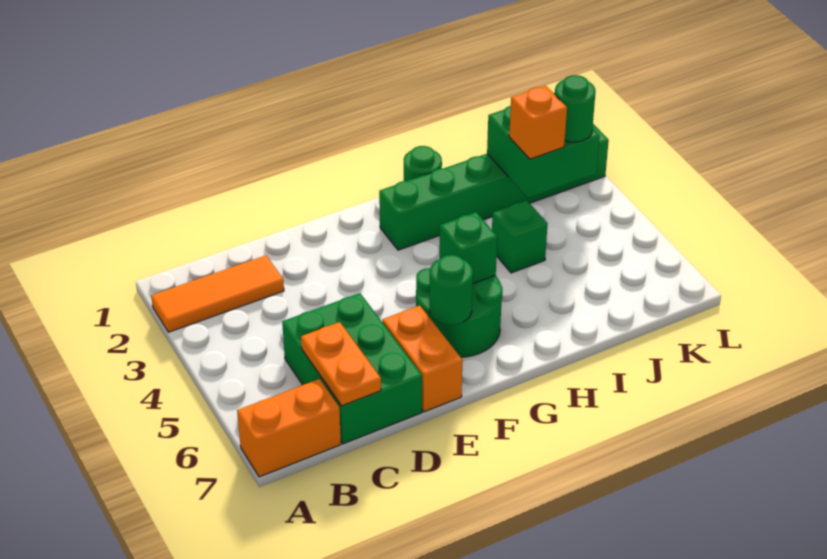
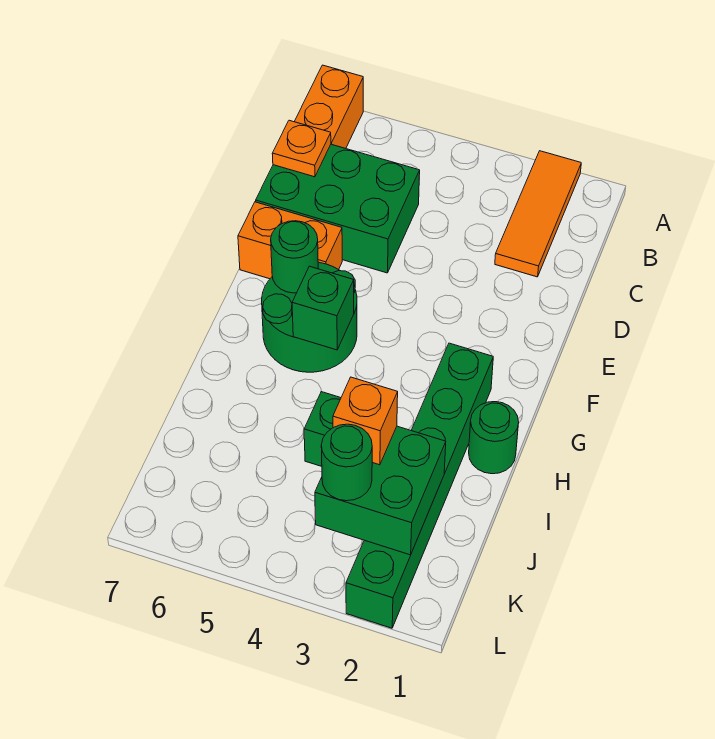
orange plate C6:C7 level 2 -> orange plate C7 level 2

